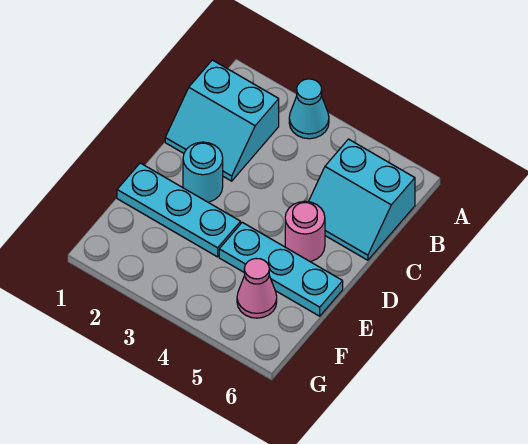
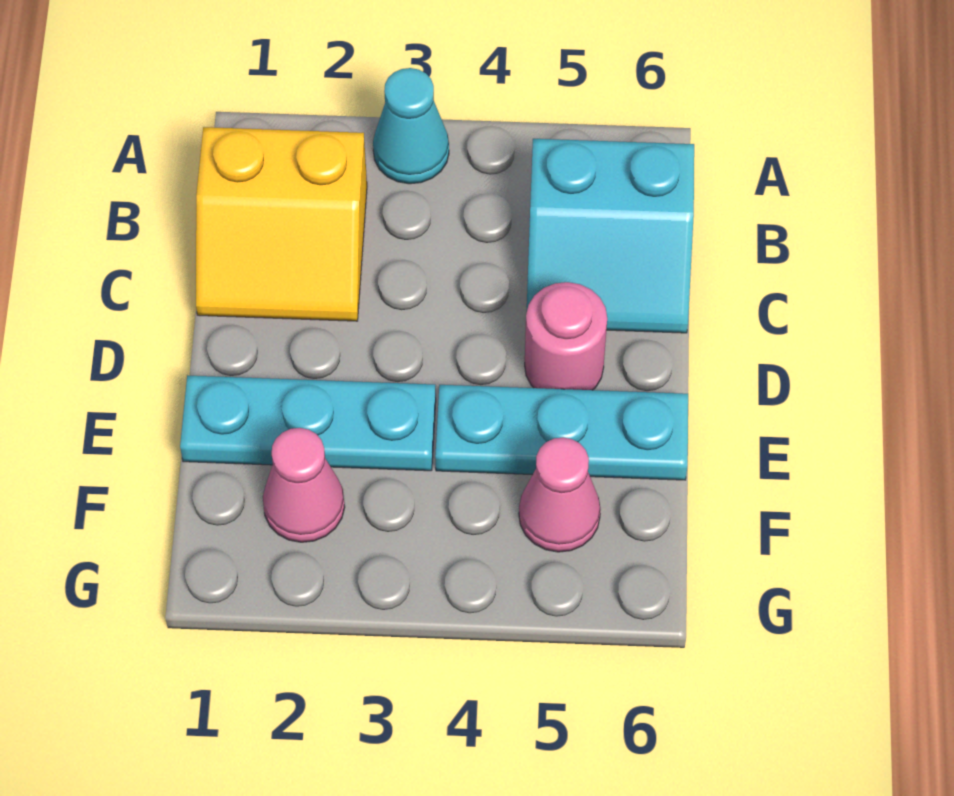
cyan slope B1:C2 level 1 top B -> yellow slope B1:C2 level 1 top B
cyan round brick D2 level 1 -> none
none -> pink cone F2 level 1

